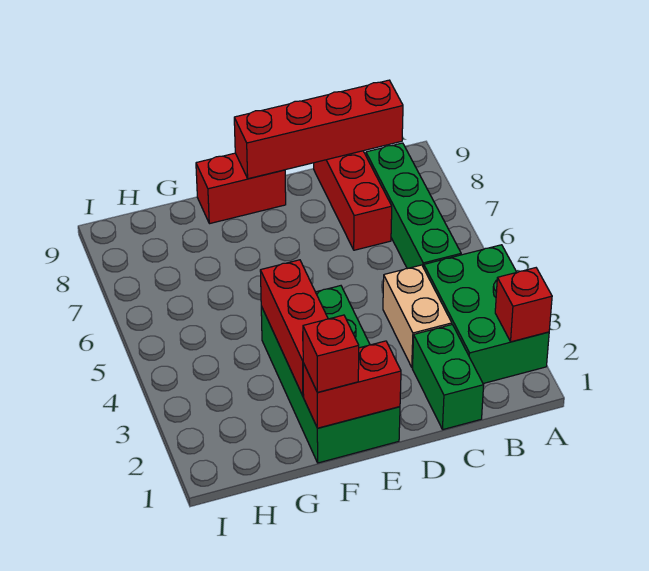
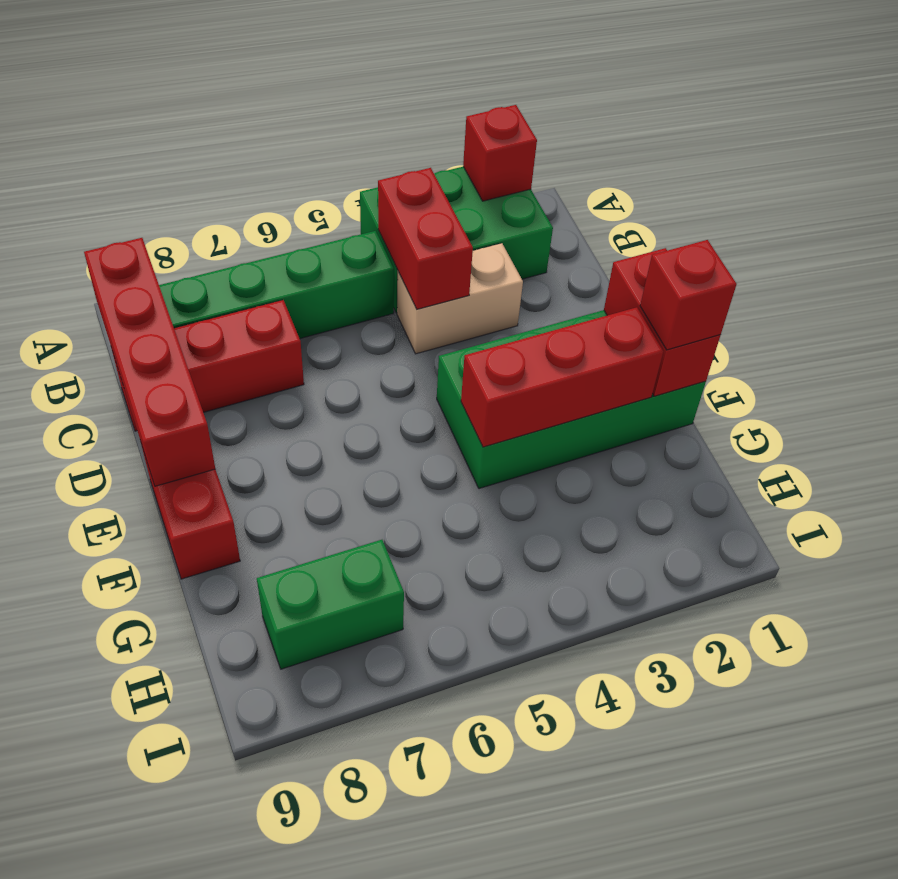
none -> red brick B4:C4 level 2
green brick C1:C2 level 1 -> green brick H7:H8 level 1

